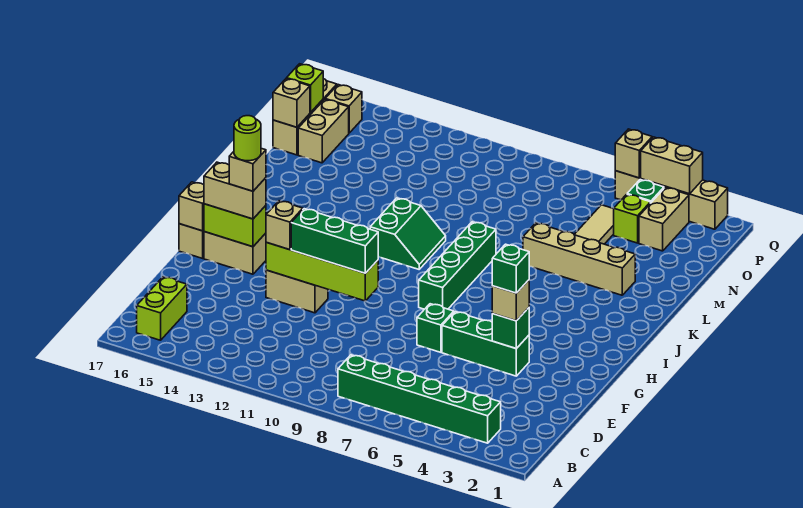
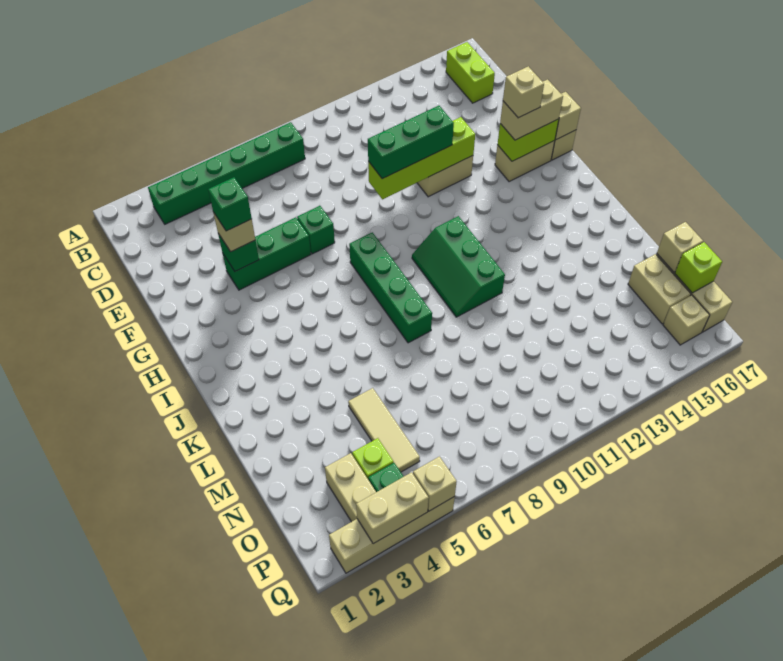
tan brick F13 level 3 -> none
lime round brick G15 level 5 -> none
green slope J10:K11 level 1 top 11 -> green slope I10:K11 level 1 top 11
tan brick L3:L6 level 1 -> none

